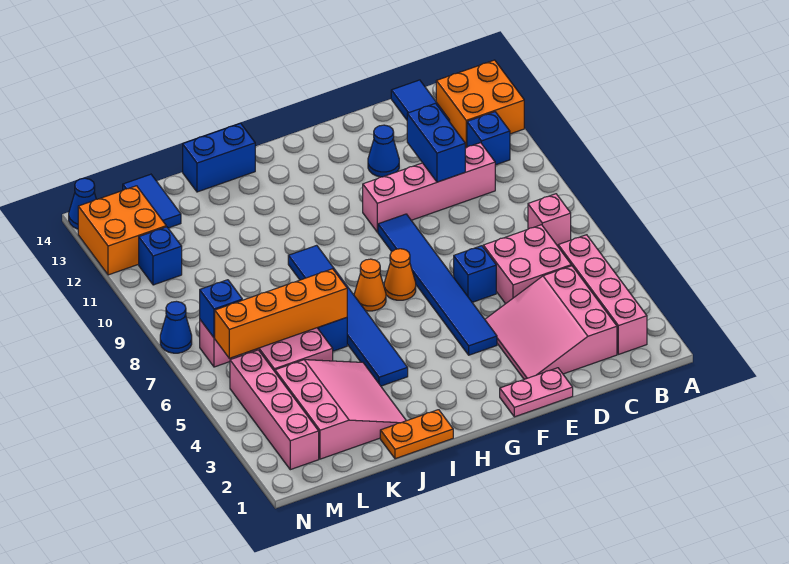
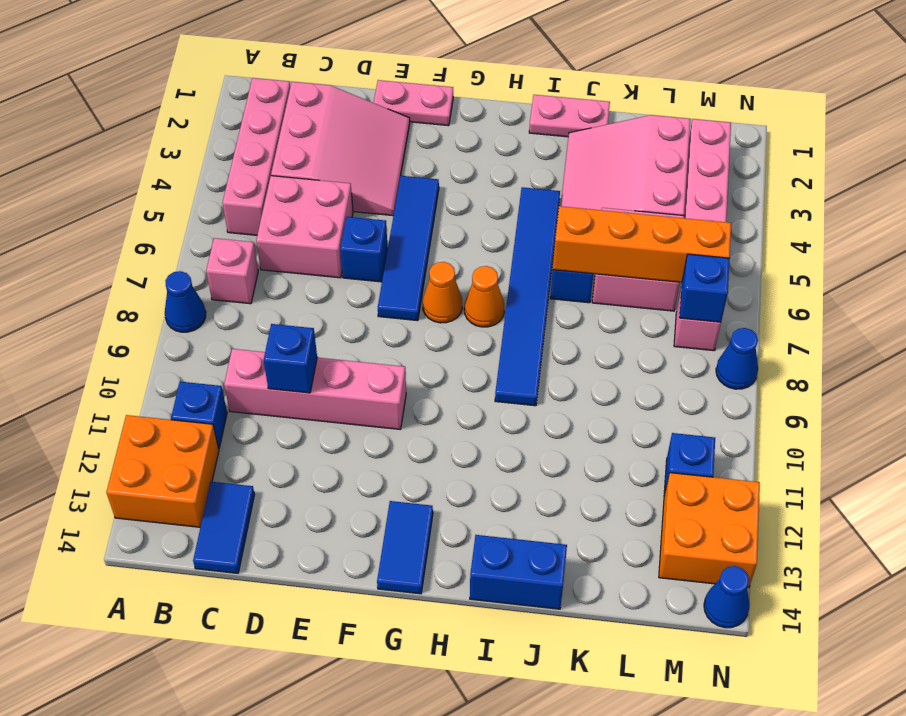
blue brick D10:D11 level 2 -> blue brick D10 level 2
blue cone E12 level 1 -> blue cone A8 level 1
blue tile F4:F9 level 1 -> blue tile F4:F7 level 1
orange plate I1:J1 level 1 -> pink plate I1:J1 level 1
blue tile L13:L14 level 1 -> blue tile G13:G14 level 1

